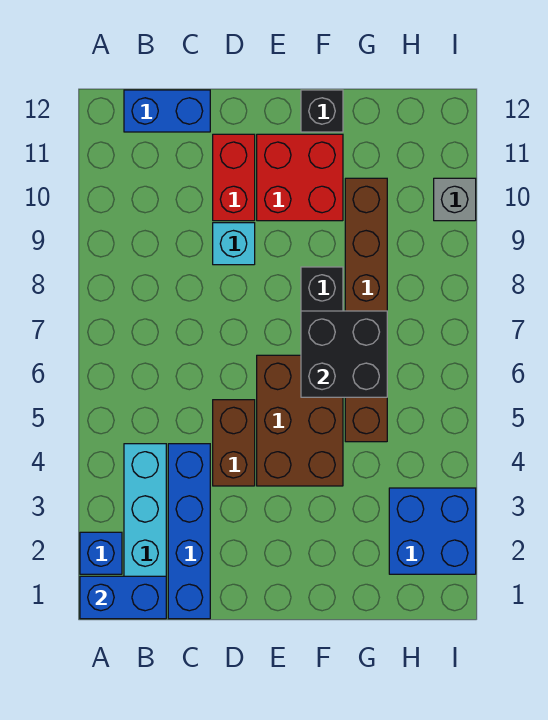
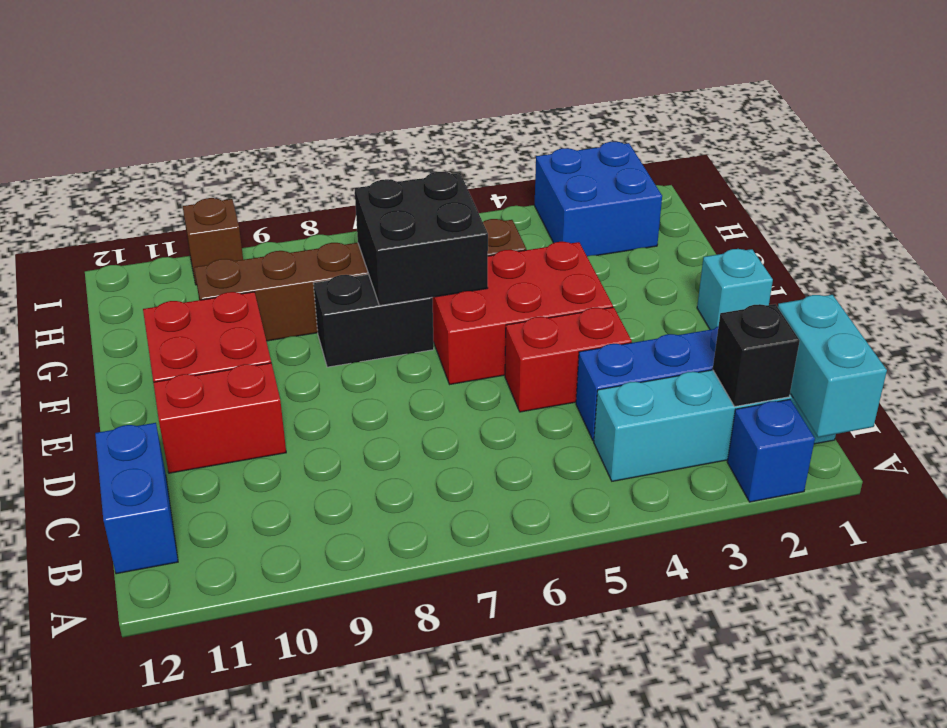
blue brick A1:B1 level 2 -> cyan brick A1:B1 level 2
brown brick D4:D5 level 1 -> red brick D4:D5 level 1
cyan brick D9 level 1 -> cyan brick E1 level 1
brown brick E4:F6 level 1 -> red brick E4:F6 level 1
black brick F12 level 1 -> black brick B2 level 2
grey brick I10 level 1 -> brown brick I10 level 1

